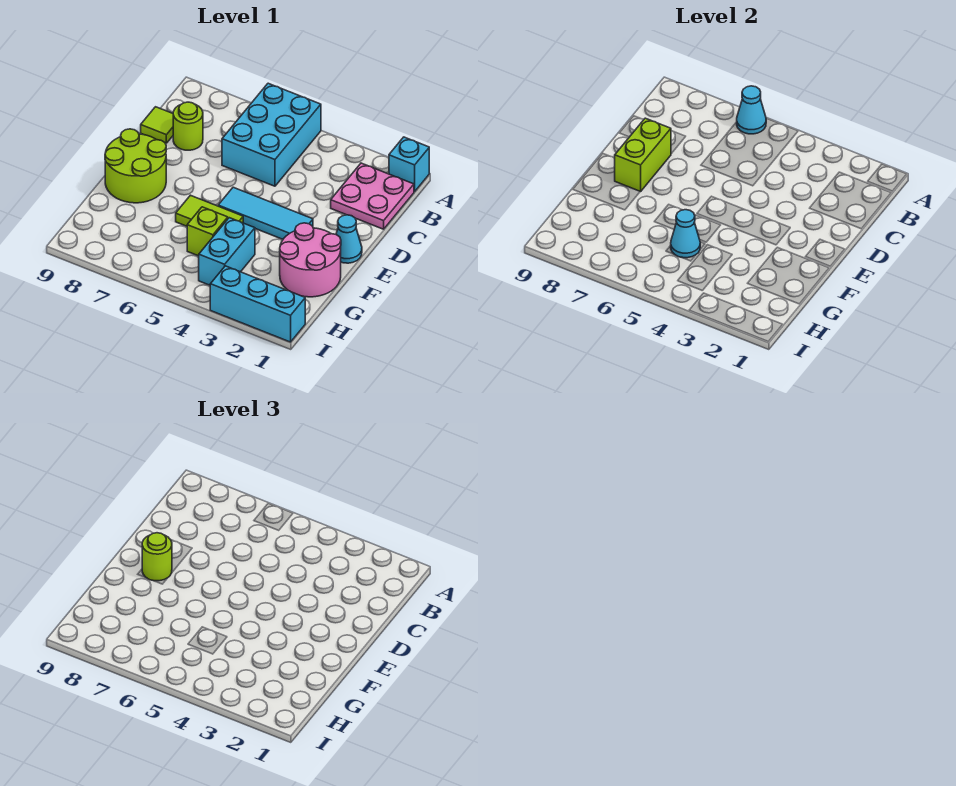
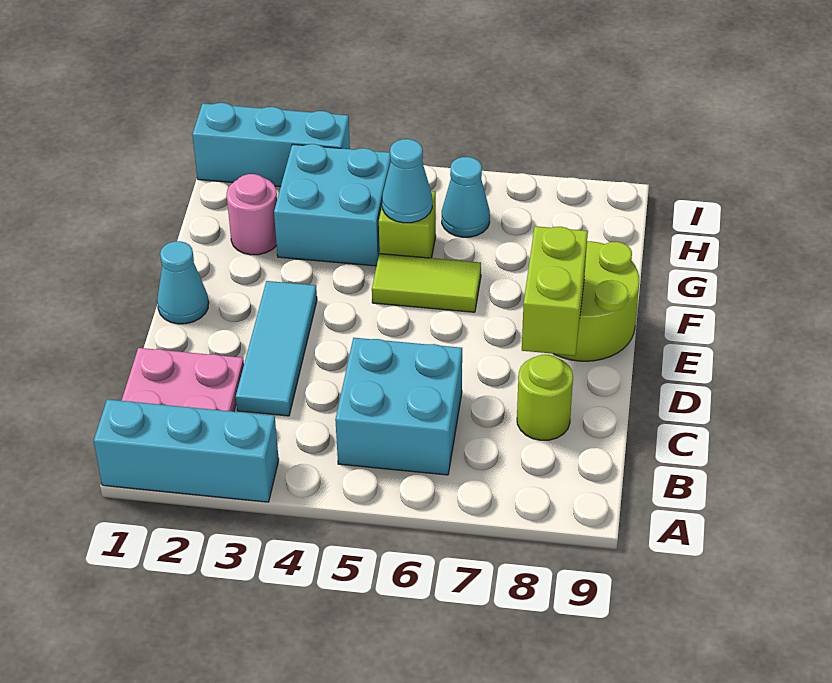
cyan brick A1 level 1 -> cyan brick A1:A3 level 1
cyan brick A5:C6 level 1 -> cyan brick B5:C6 level 1
cyan cone A6 level 2 -> cyan cone H6 level 1
lime tile C9 level 1 -> none
cyan tile E3:E5 level 1 -> cyan tile C3:E3 level 1
lime round brick E8 level 3 -> none
pink round brick F1:G2 level 1 -> pink round brick G2 level 1
cyan brick G4:H4 level 1 -> cyan brick G3:H4 level 1

